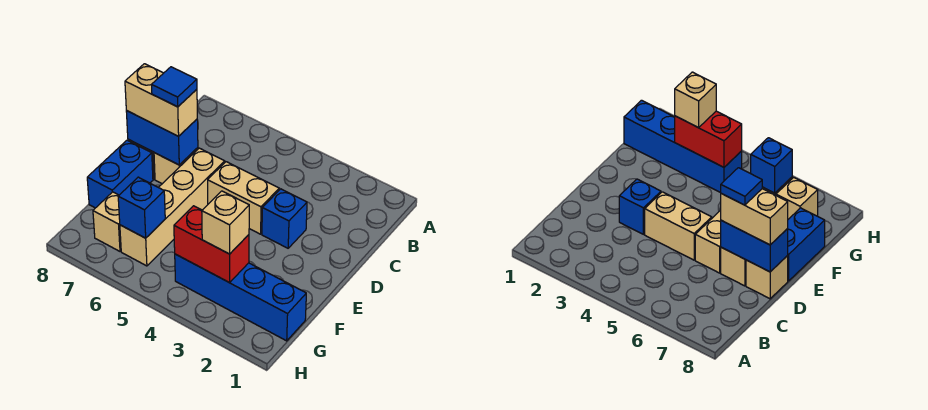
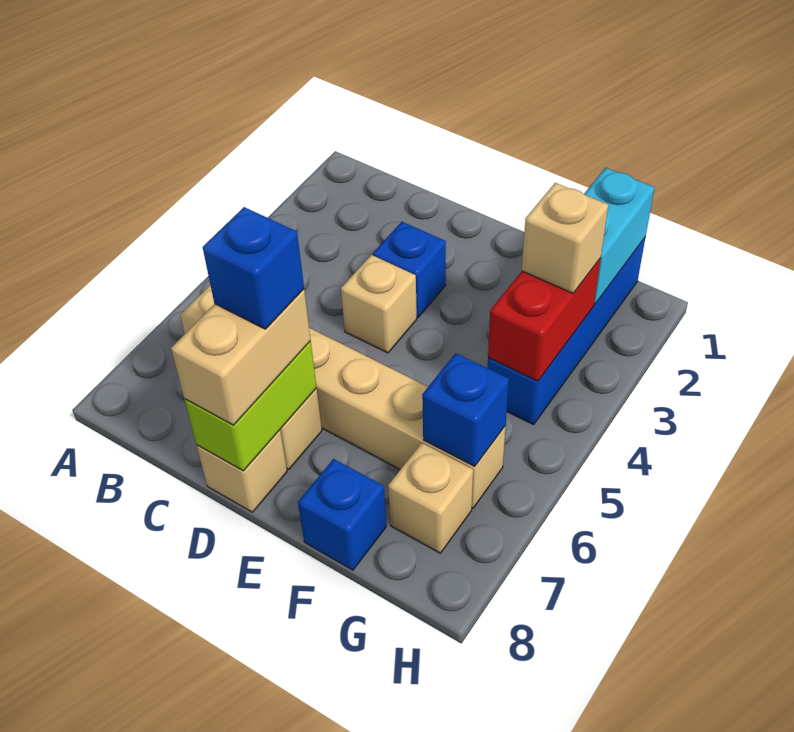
tan brick D4:D5 level 1 -> tan brick D4 level 1
tan brick D6:G6 level 1 -> tan brick B6:G6 level 1
blue brick D7:D8 level 2 -> lime brick D7:D8 level 2
blue tile D7 level 4 -> blue brick D7 level 4
blue brick E8:F8 level 1 -> blue brick F8 level 1
none -> cyan brick G1:G2 level 2

